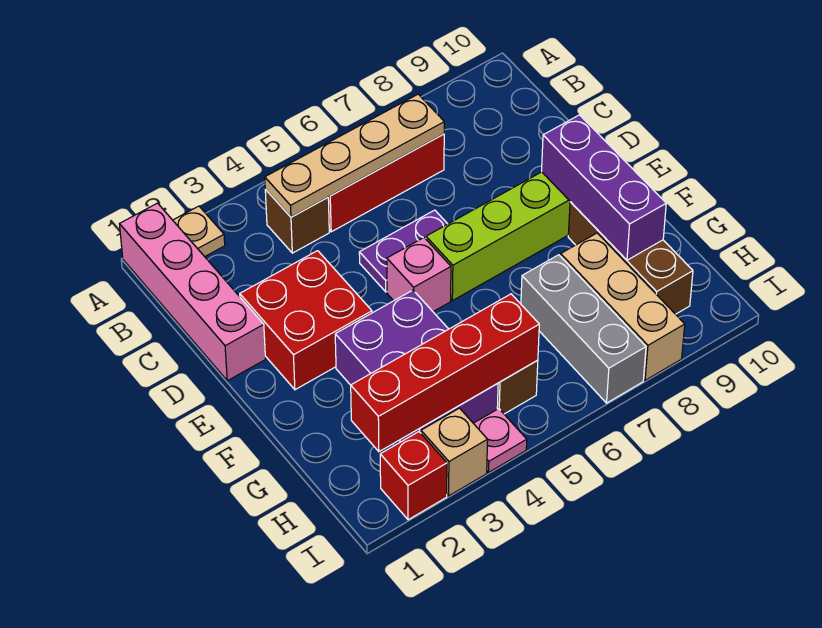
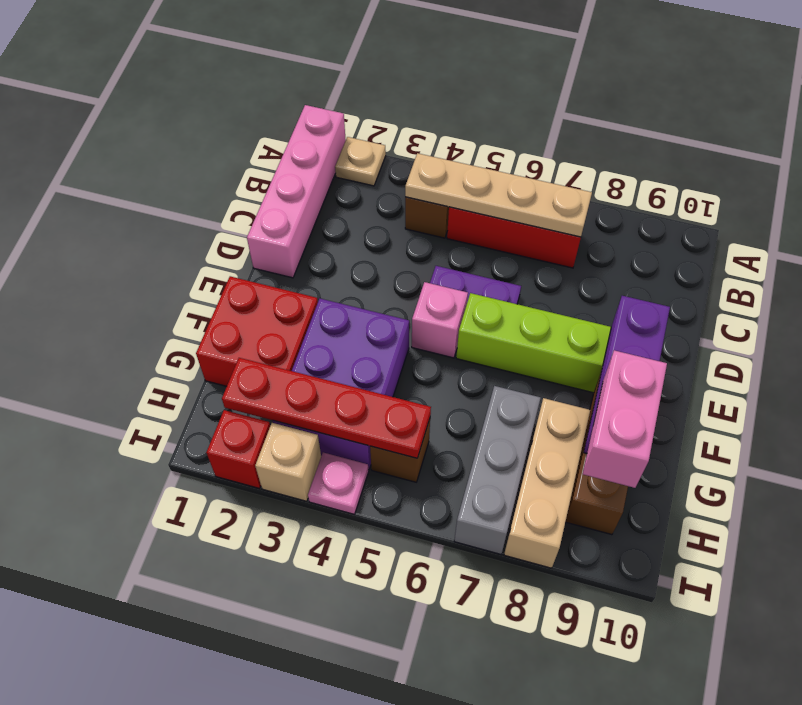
red brick D2:E3 level 1 -> red brick F1:G2 level 1
none -> pink brick G9:H9 level 3
red brick H2:H5 level 2 -> red plate H2:H5 level 2

